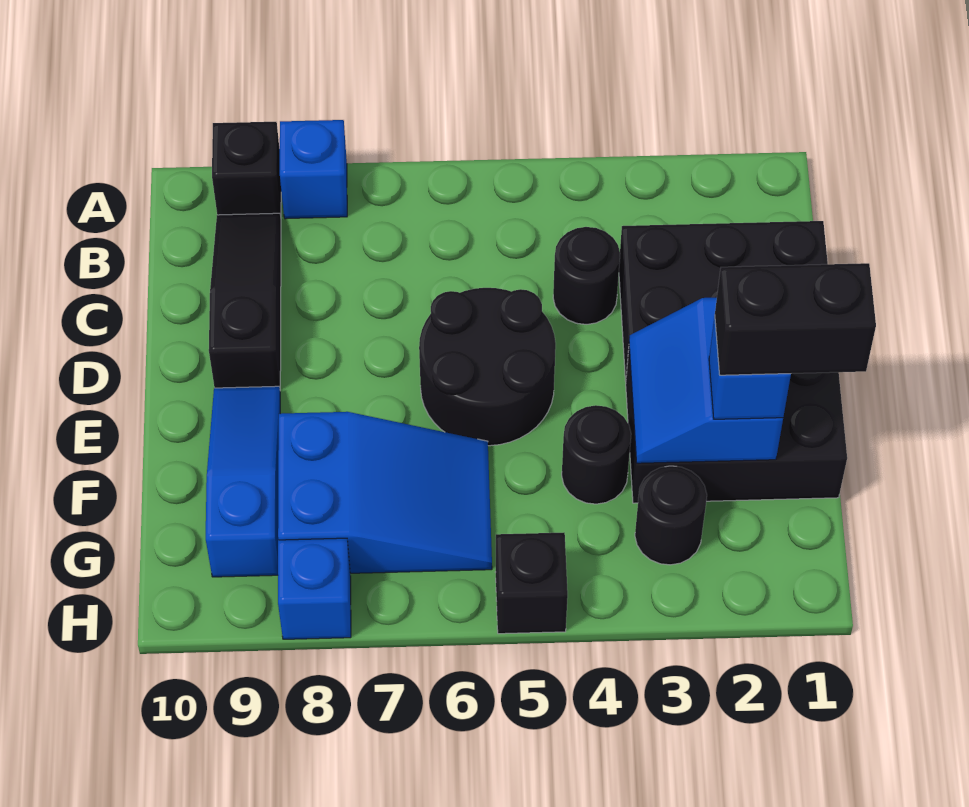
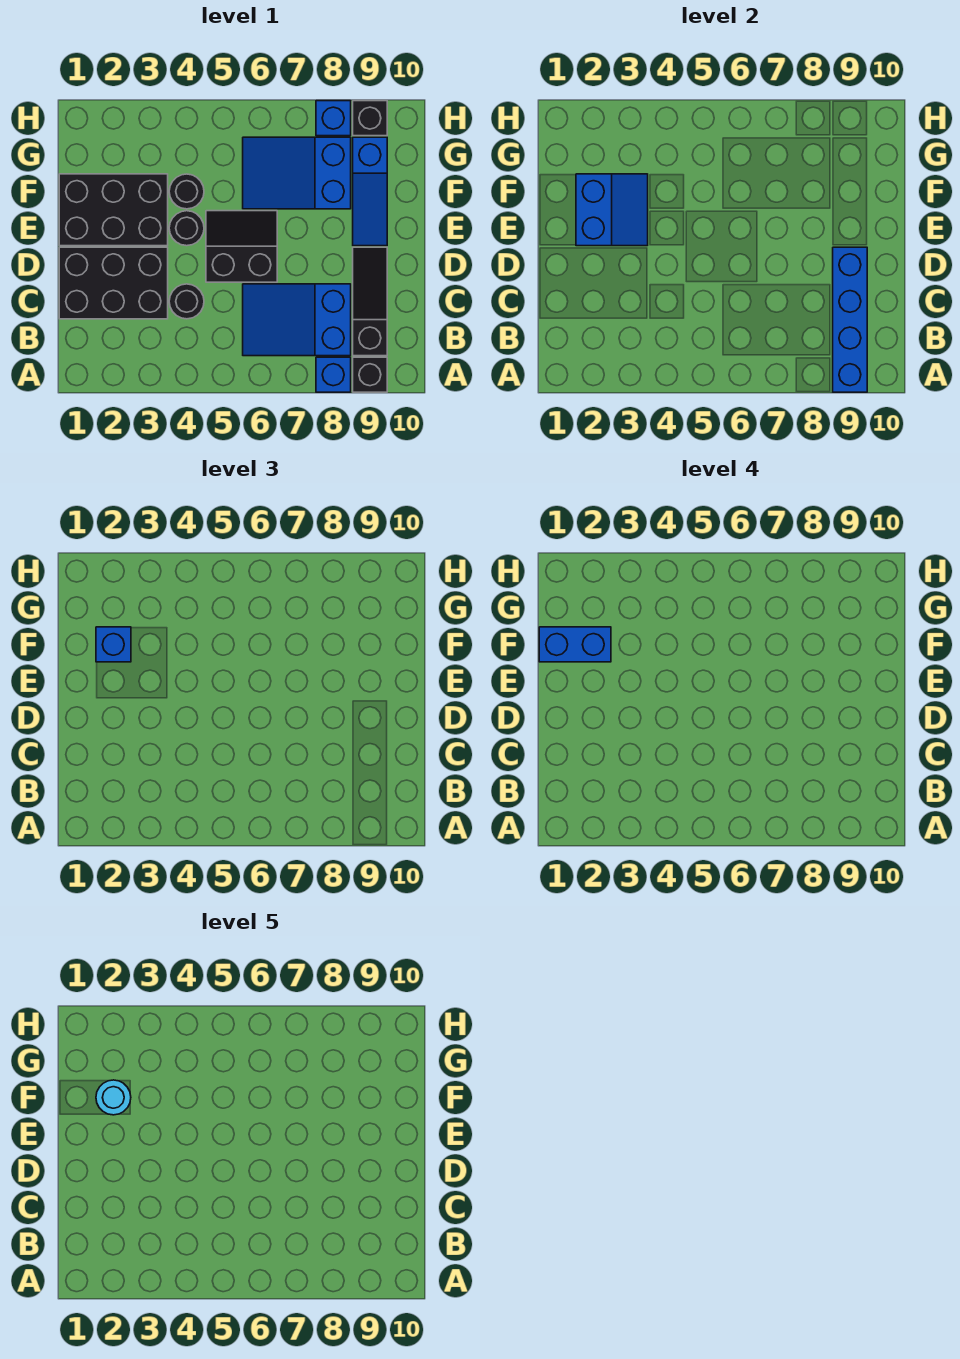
none -> blue brick A9:D9 level 2
none -> blue slope B6:C8 level 1 top 8
black slope B9:D9 level 1 top D -> black slope B9:D9 level 1 top B
black round brick D5:E6 level 1 -> black slope D5:E6 level 1 top D
black brick F1:F2 level 4 -> blue brick F1:F2 level 4
none -> cyan round brick F2 level 5
black round brick G3 level 1 -> black round brick E4 level 1
black brick H5 level 1 -> black brick H9 level 1

